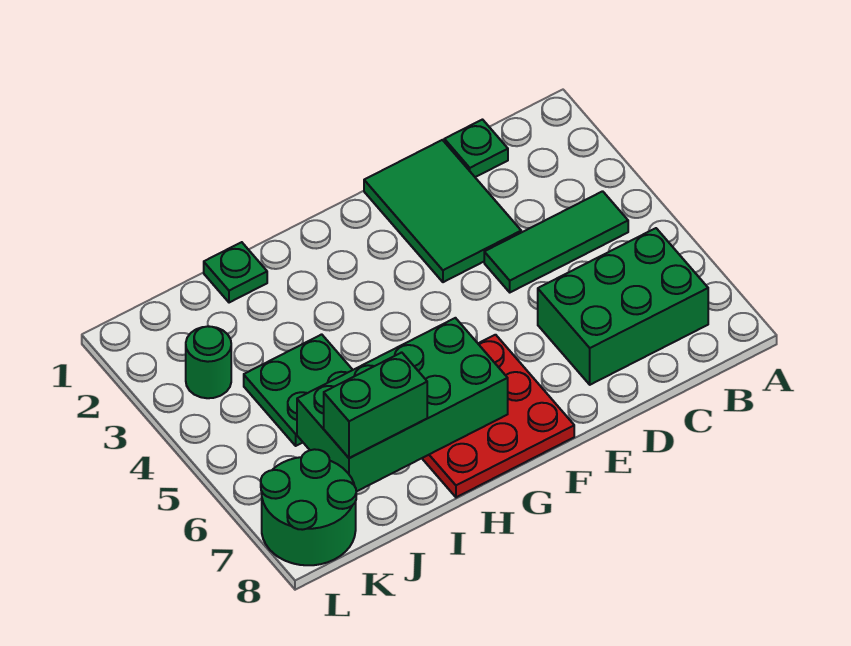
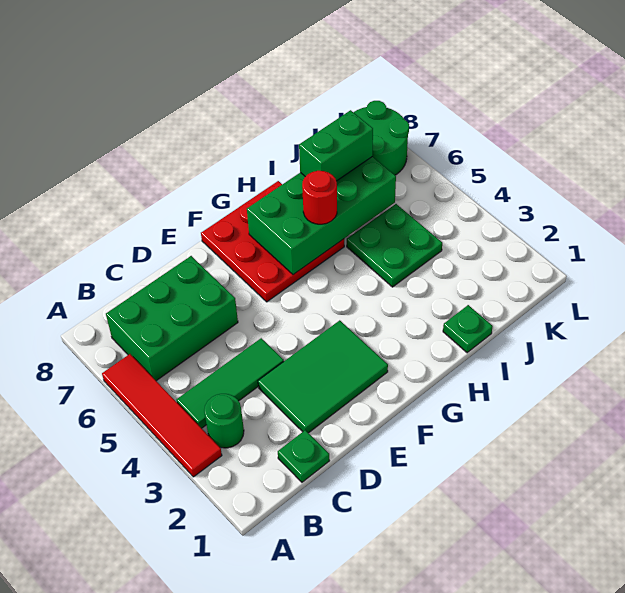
none -> red tile A3:A6 level 1
green tile D1:E3 level 1 -> green tile D2:F3 level 1
none -> red round brick H6 level 3
green round brick K3 level 1 -> green round brick B3 level 1

